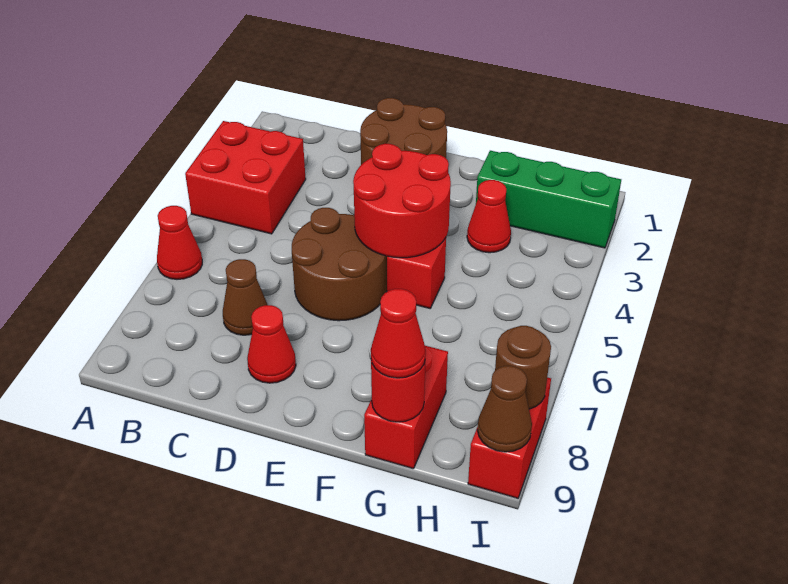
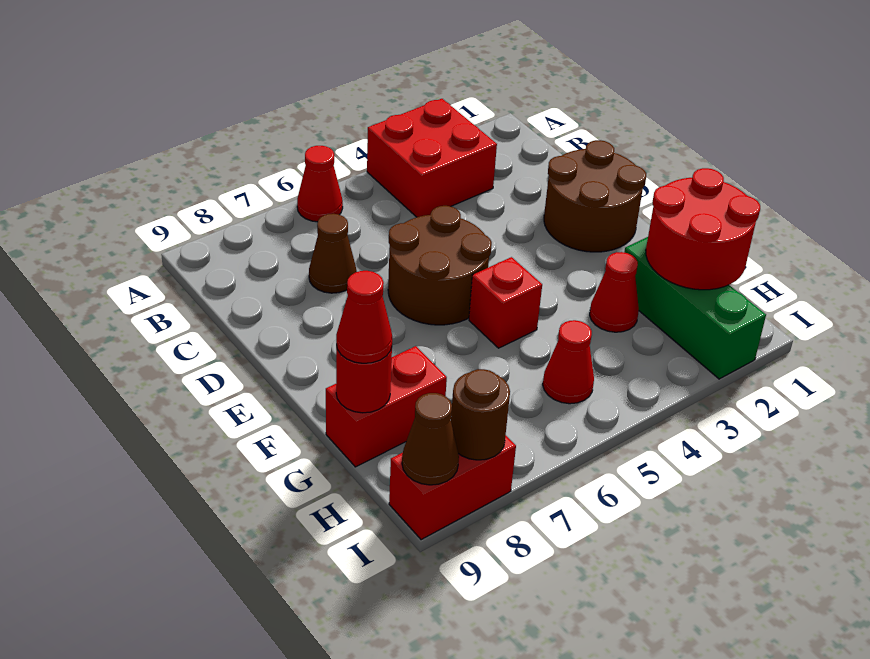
red cone D8 level 1 -> red cone H5 level 1
red round brick E4:F5 level 2 -> red round brick G1:H2 level 2

